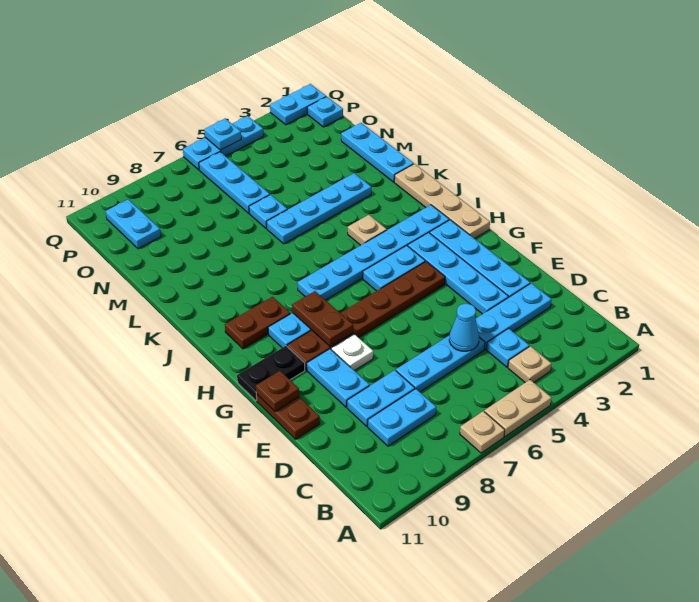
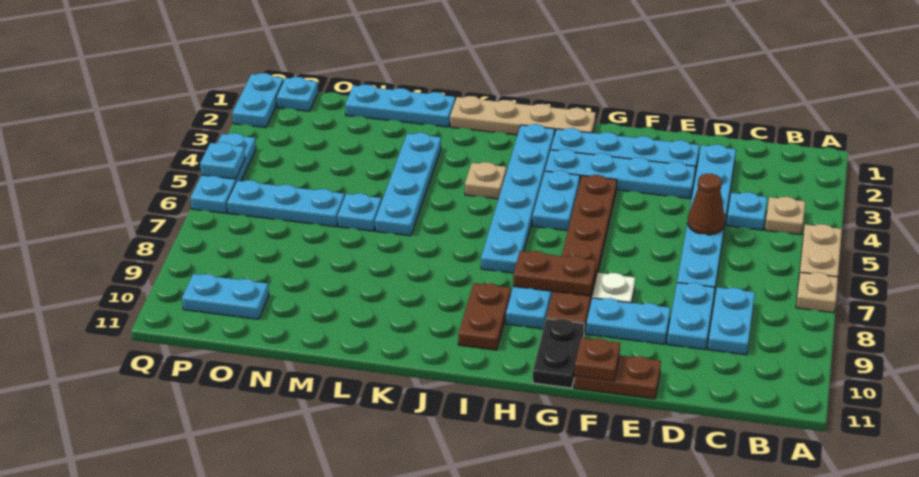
cyan cone D5 level 2 -> brown cone D5 level 2

